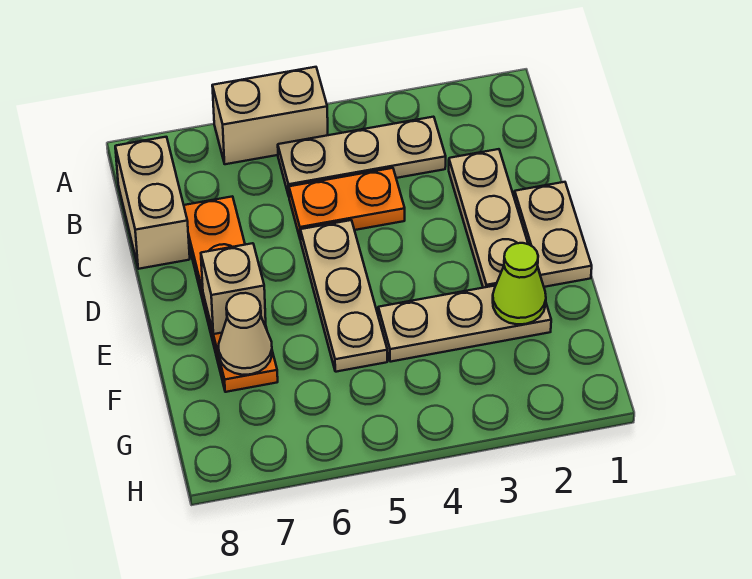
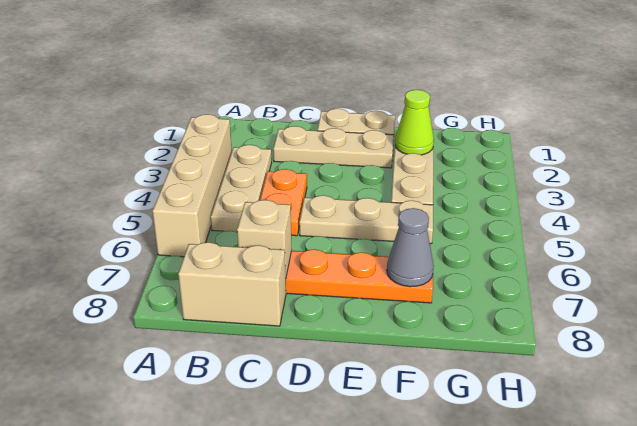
tan brick A5:A6 level 1 -> tan brick A3:A6 level 1
tan brick E7 level 2 -> tan brick C7 level 2
tan cone F7 level 2 -> grey cone F7 level 2

